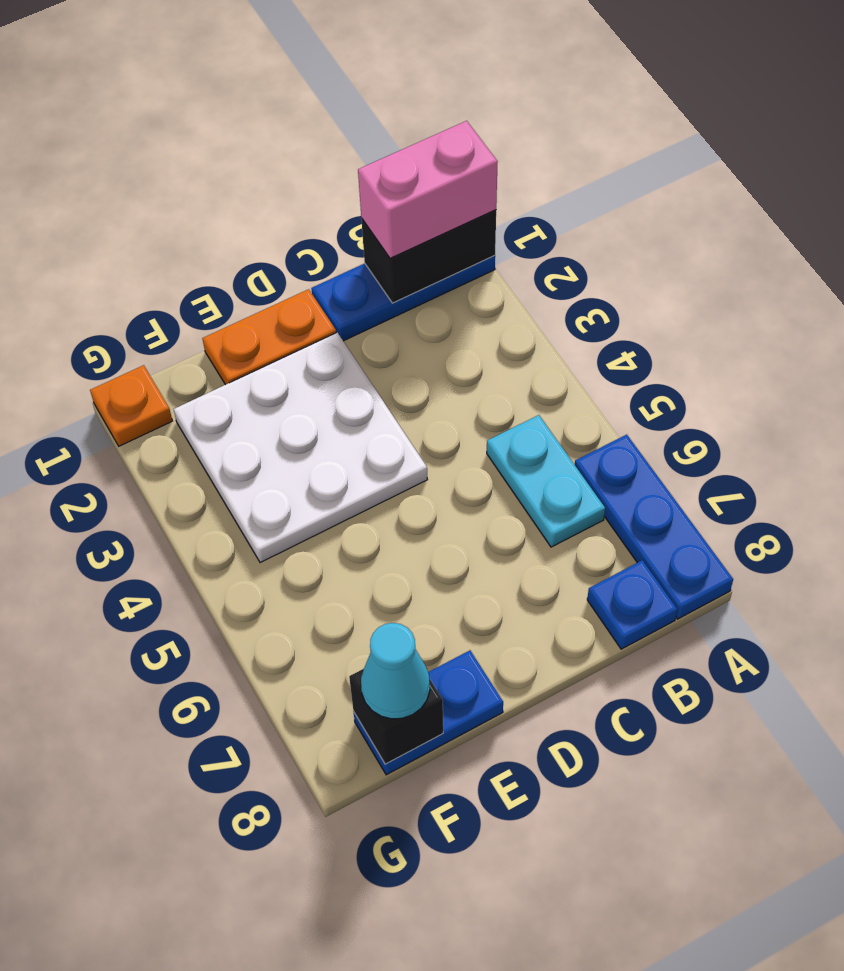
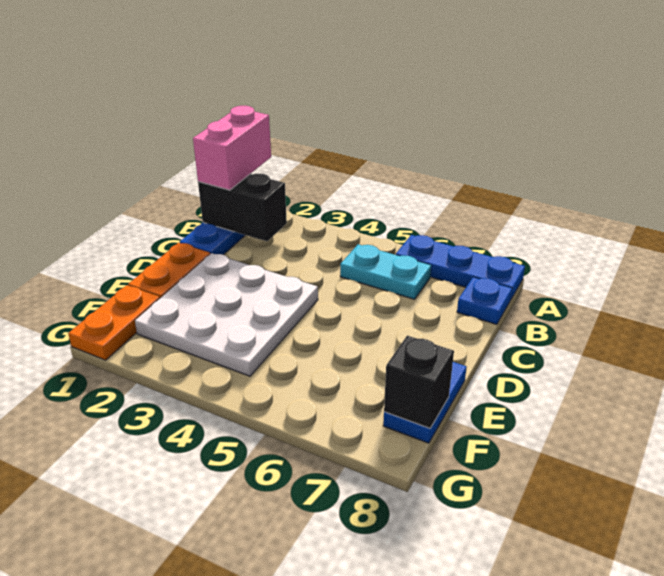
black brick A1:B1 level 2 -> black brick B1:B2 level 2
cyan cone F8 level 3 -> none
orange plate G1 level 1 -> orange plate F1:G1 level 1

